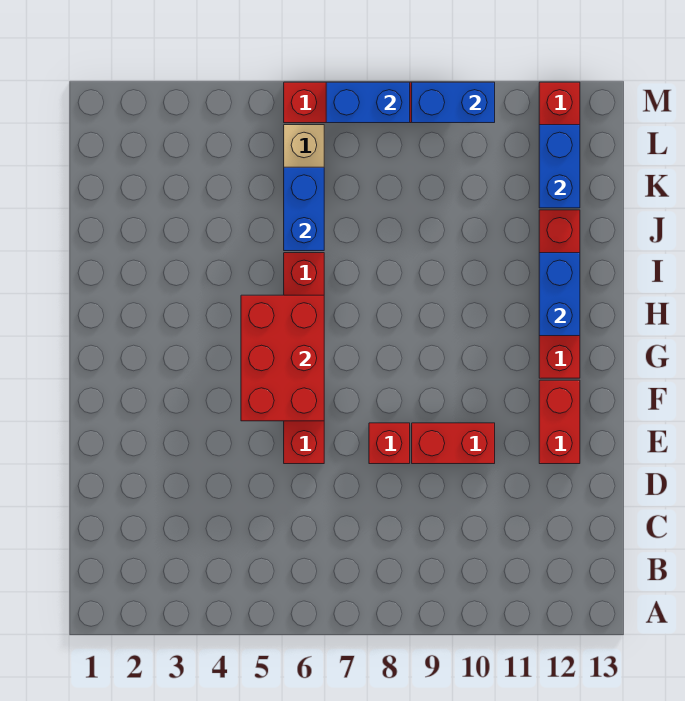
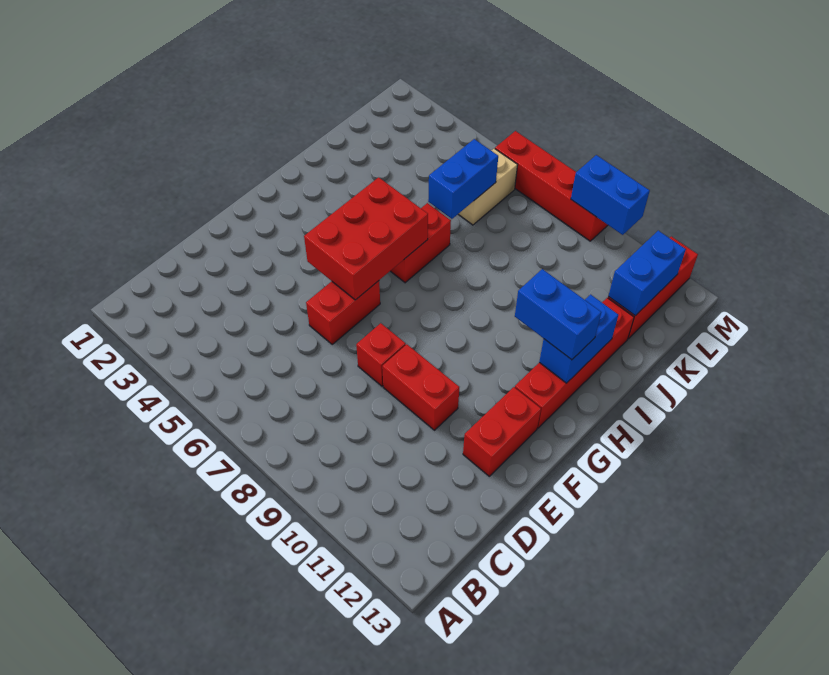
blue brick M7:M8 level 2 -> blue brick H11:H12 level 3

